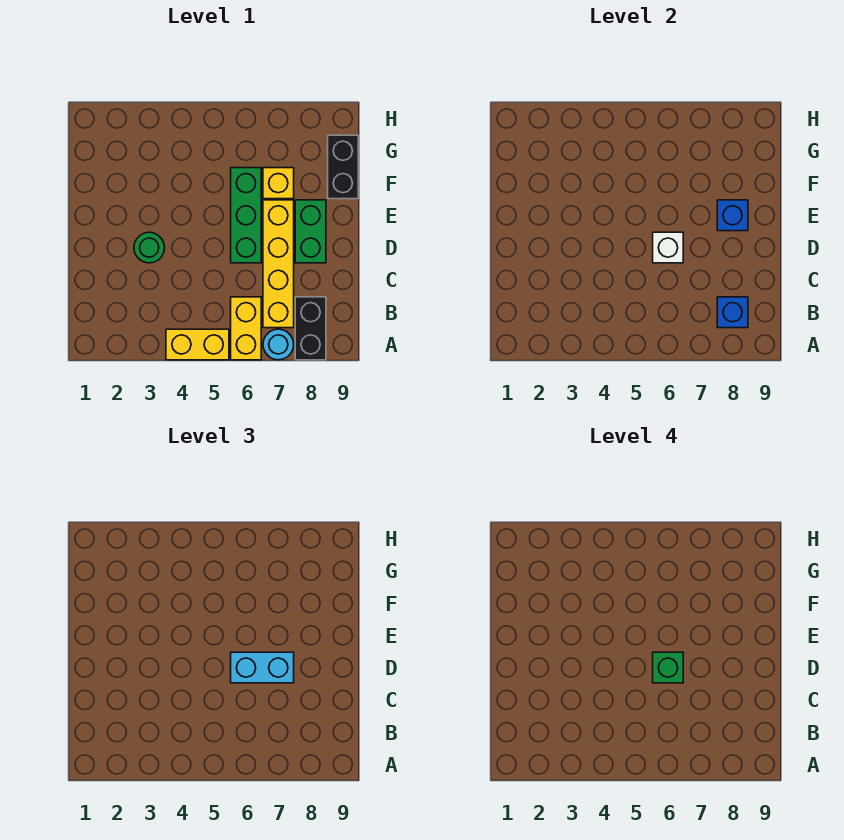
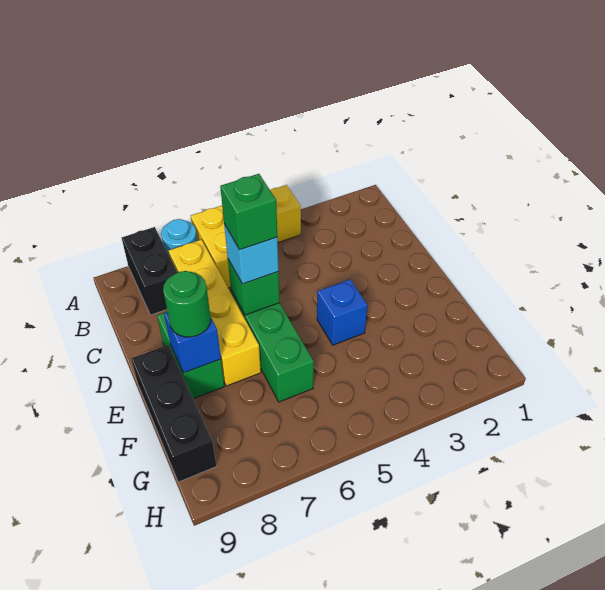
blue brick B8 level 2 -> blue brick E4 level 1
green round brick D3 level 1 -> green round brick E8 level 3
white brick D6 level 2 -> green brick D6 level 2
cyan brick D6:D7 level 3 -> cyan brick D6 level 3
yellow brick F7 level 1 -> none
black brick F9:G9 level 1 -> black brick E9:G9 level 1

